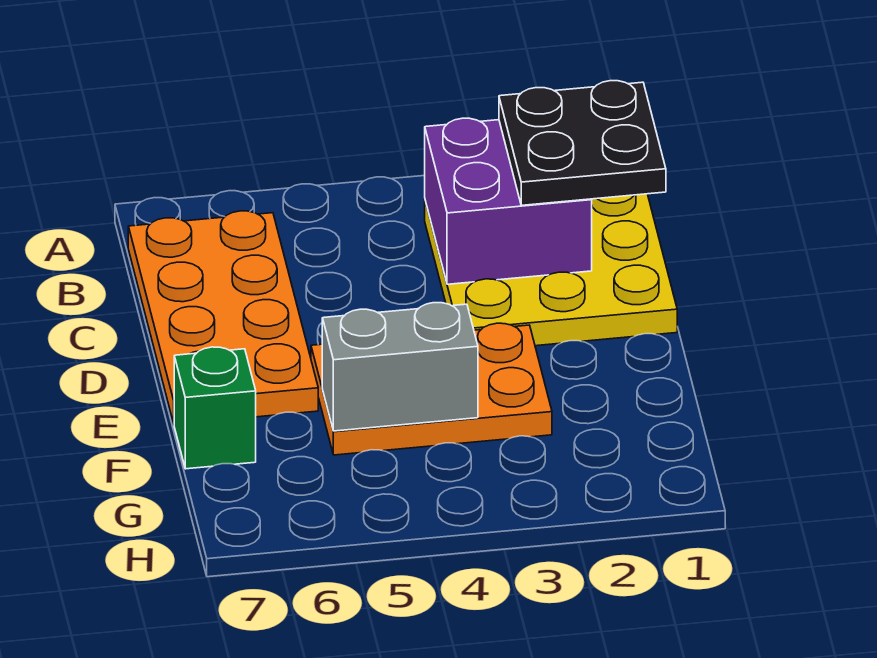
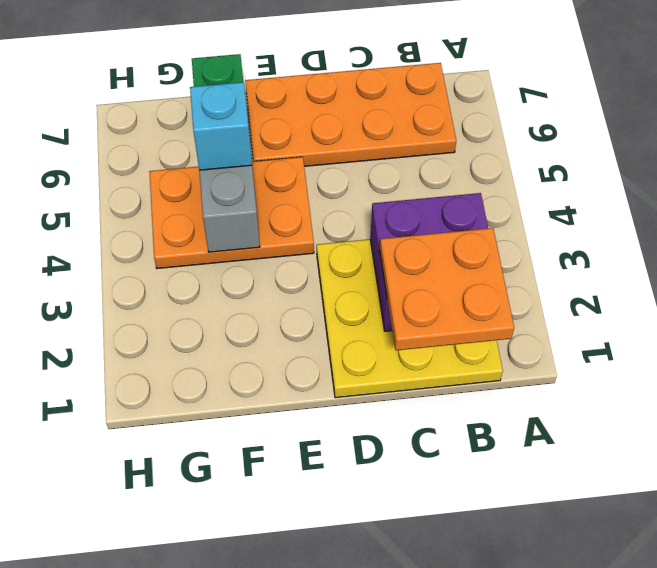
black plate B1:C2 level 3 -> orange plate B1:C2 level 3
orange plate E3:F5 level 1 -> orange plate E4:G5 level 1
none -> cyan brick F5 level 3

